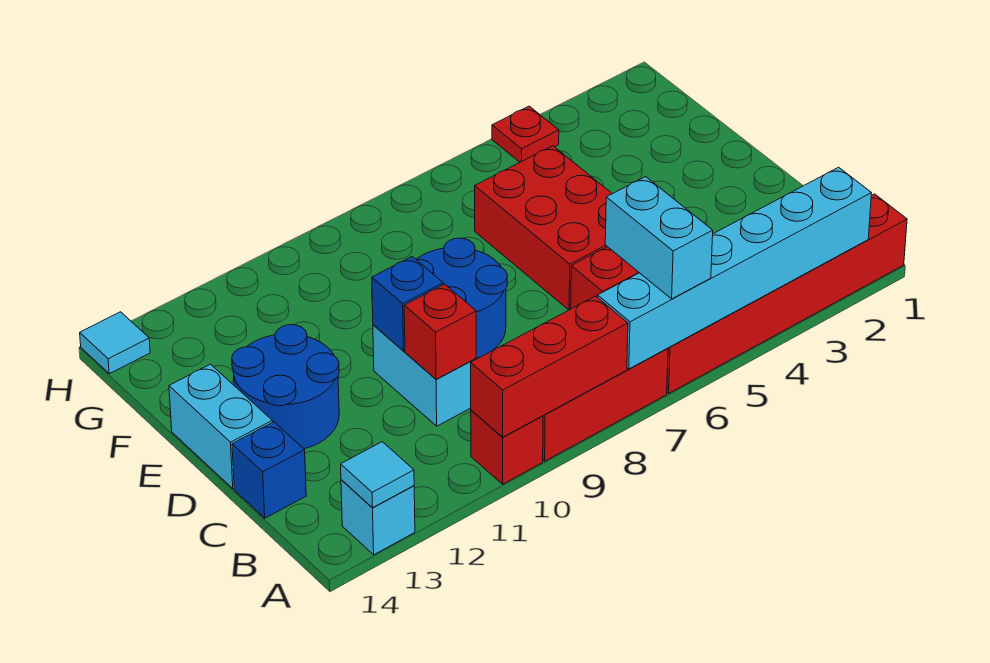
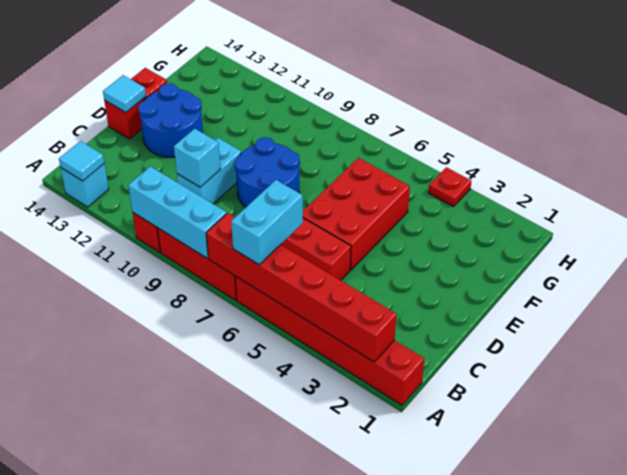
cyan brick A2:A7 level 2 -> red brick A2:A7 level 2
red brick A8:A10 level 2 -> cyan brick A8:A10 level 2
red brick C10 level 2 -> cyan brick C10 level 2
blue brick C14 level 1 -> none
blue brick D10 level 2 -> none
cyan brick D14:E14 level 1 -> red brick D14:E14 level 1
cyan tile H14 level 1 -> cyan tile D14 level 2

